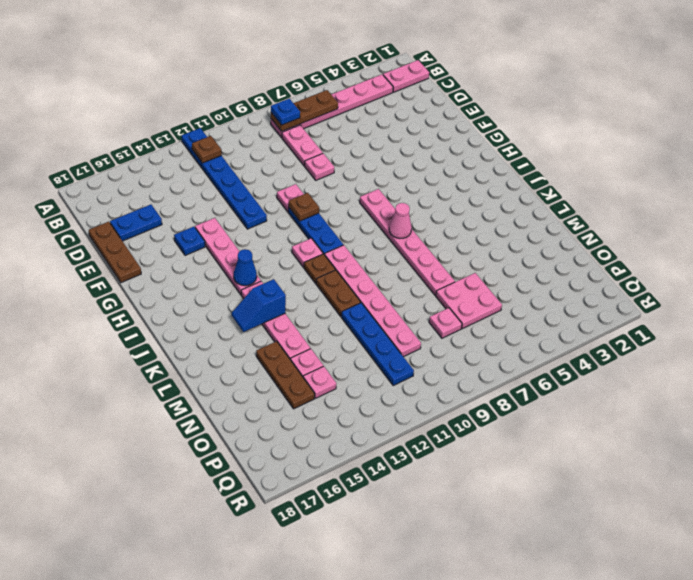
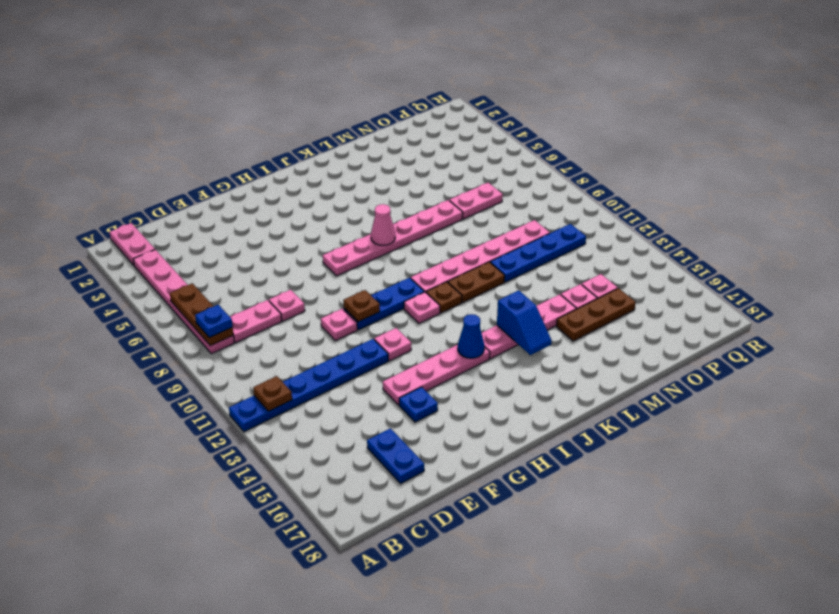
brown plate D18:F18 level 1 -> none
pink plate N6:O7 level 1 -> pink plate N7:O7 level 1
pink plate O8 level 1 -> pink plate G12 level 1

